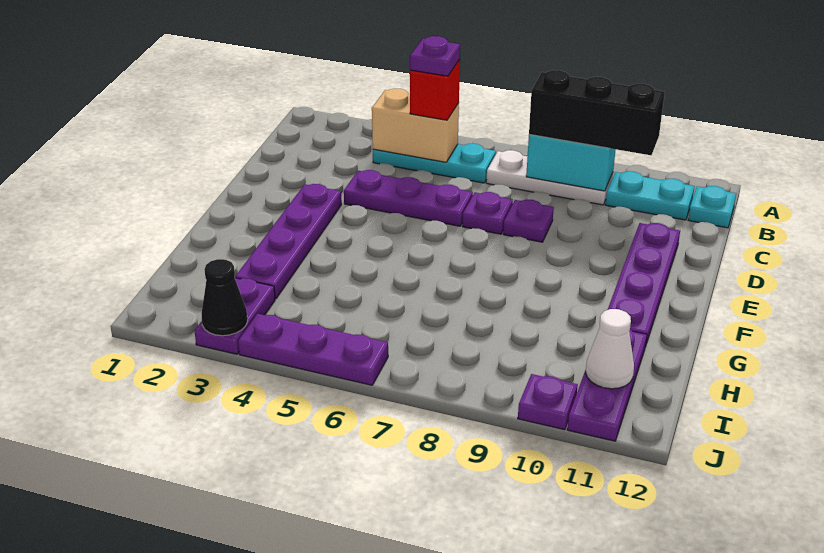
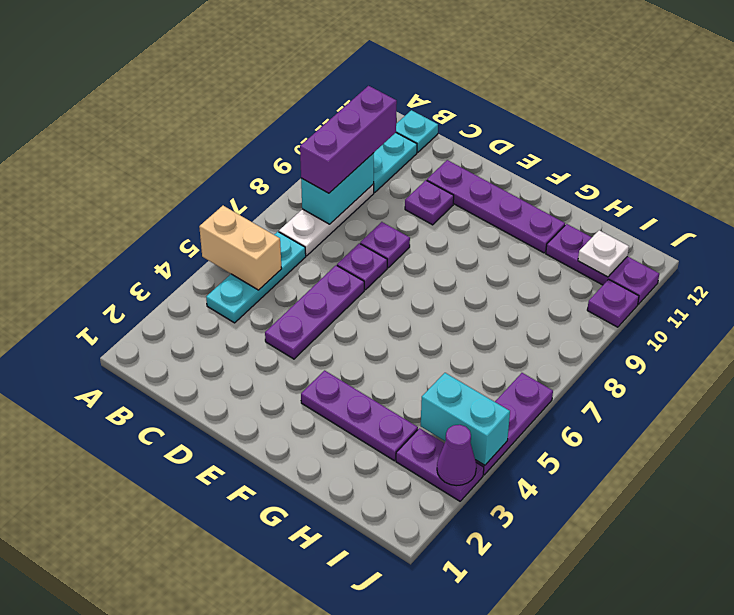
tan brick B4:B5 level 2 -> tan brick A5:B5 level 2
red brick B5 level 3 -> none
purple plate B5 level 4 -> purple plate D10 level 1
black brick B8:B10 level 3 -> purple brick B8:B10 level 3
purple plate E3:H3 level 1 -> purple plate F3:H3 level 1
none -> cyan brick I4:J4 level 2
white cone I11 level 2 -> white plate I11 level 2
black cone J3 level 2 -> purple cone J3 level 2

